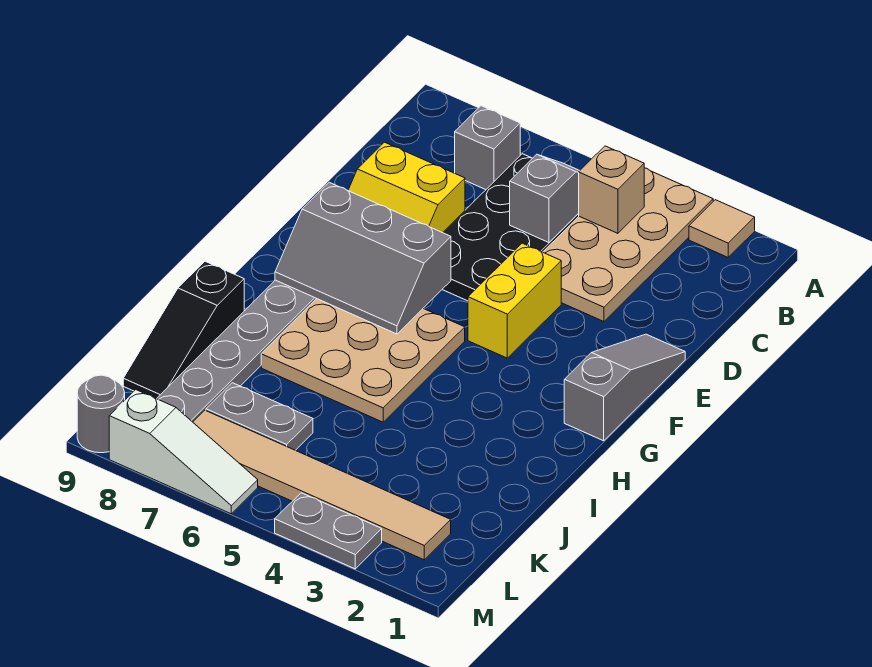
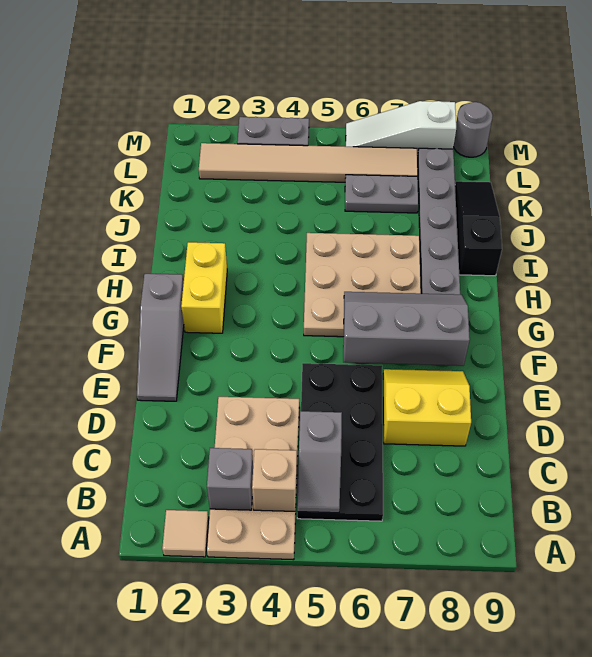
grey brick B7 level 1 -> grey brick B3 level 2
yellow brick E4:F4 level 1 -> yellow brick G2:H2 level 1

